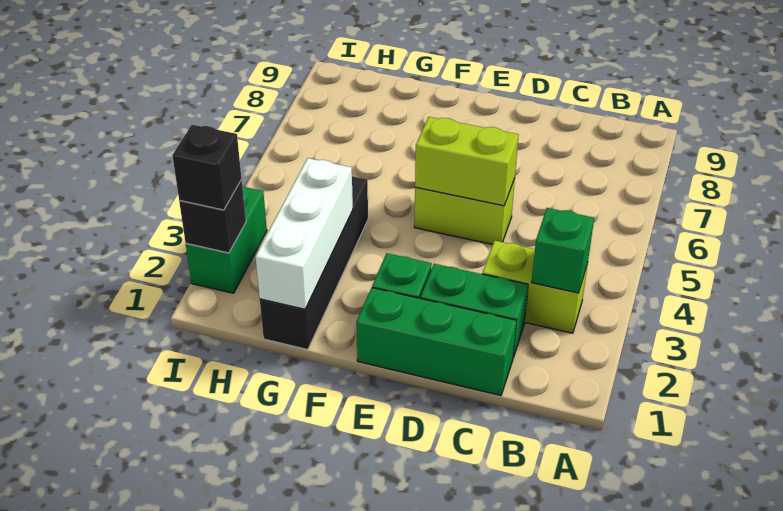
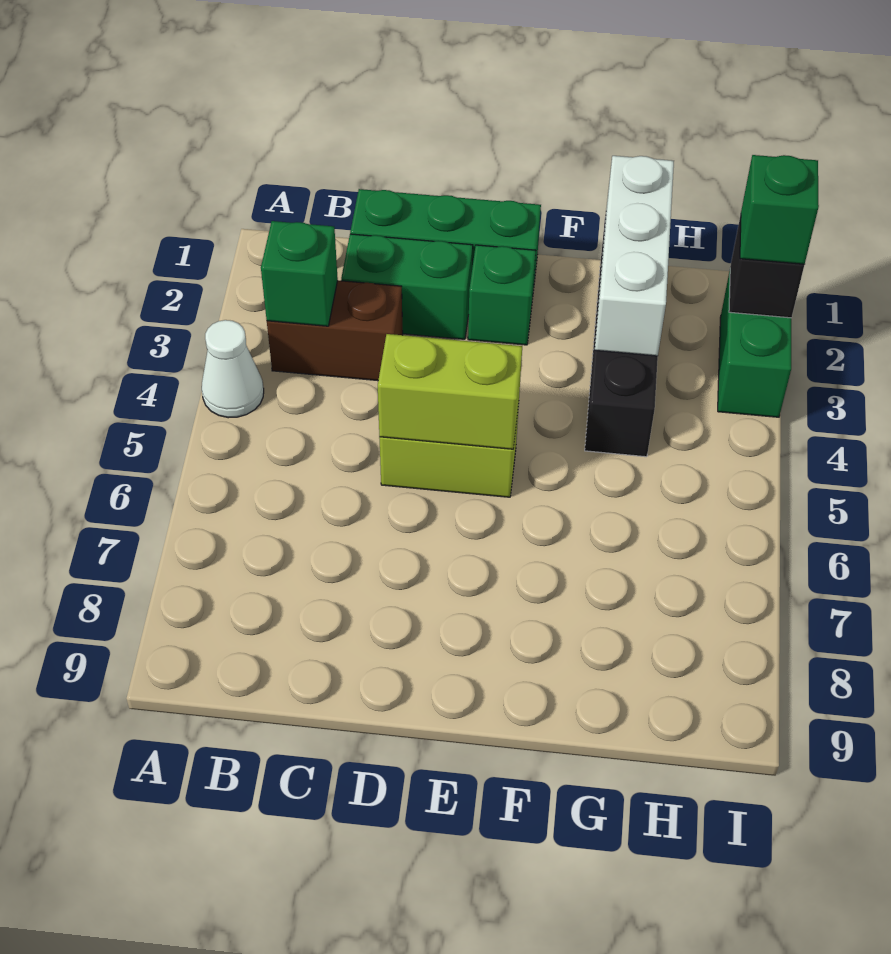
none -> white cone A4 level 1
lime brick B3:C3 level 1 -> brown brick B3:C3 level 1
black brick I2 level 3 -> green brick I2 level 3

